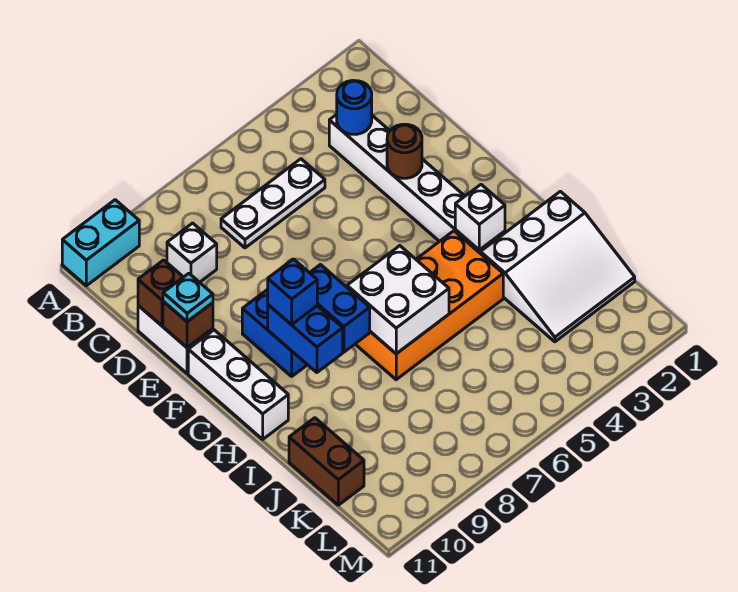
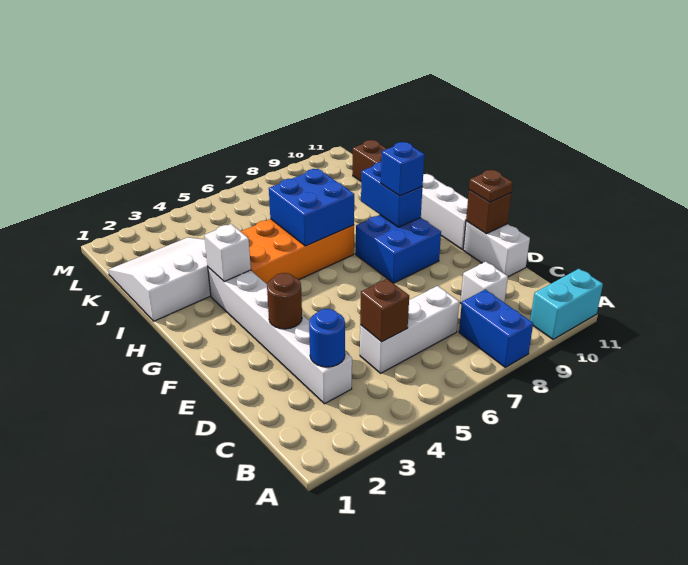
white plate C5:C7 level 1 -> white brick C5:C7 level 1
brown brick D11 level 2 -> brown brick C5 level 2
cyan plate E11 level 3 -> brown plate E11 level 3
blue brick G8:H8 level 2 -> blue brick A8:B8 level 1
white brick H6:I7 level 2 -> blue brick H6:I7 level 2

